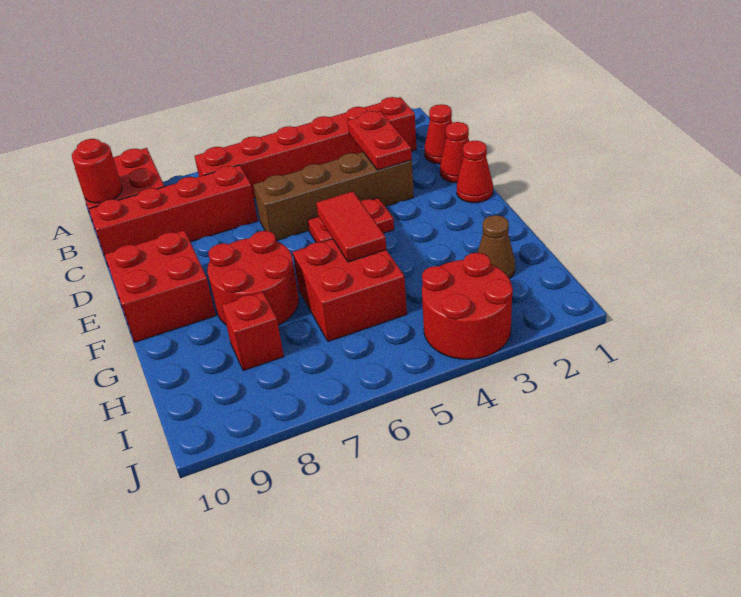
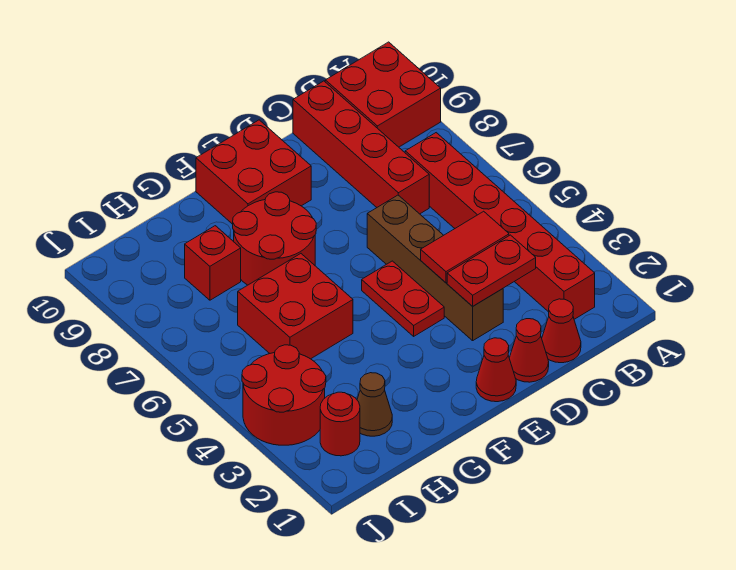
red round brick B10 level 2 -> red round brick I2 level 1
red tile F5:G5 level 2 -> red tile C4:D4 level 2

